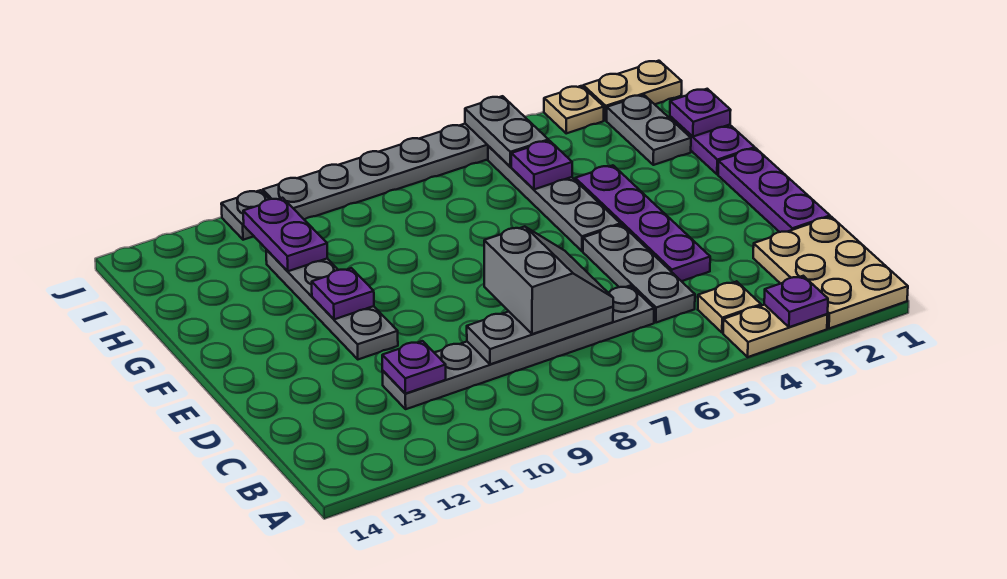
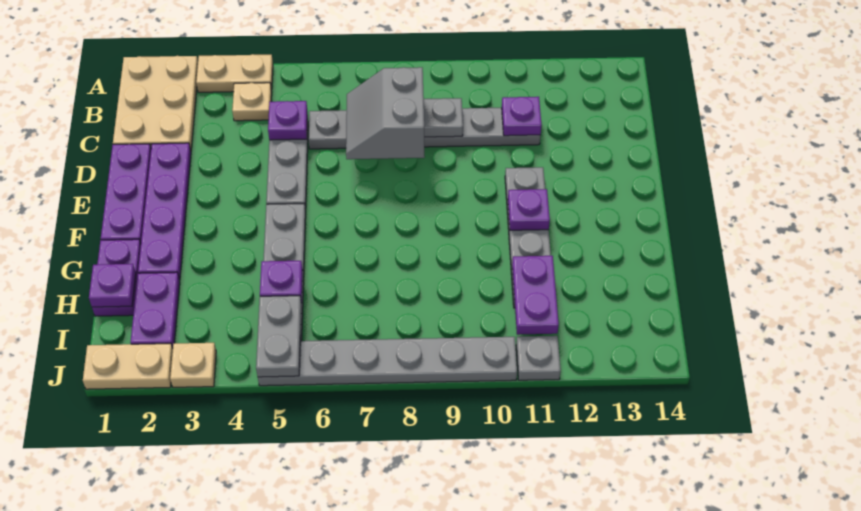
purple plate A3 level 2 -> purple plate C5 level 2
purple plate D4:G4 level 1 -> purple plate D2:G2 level 1
grey plate H2:I2 level 1 -> purple plate H2:I2 level 1

